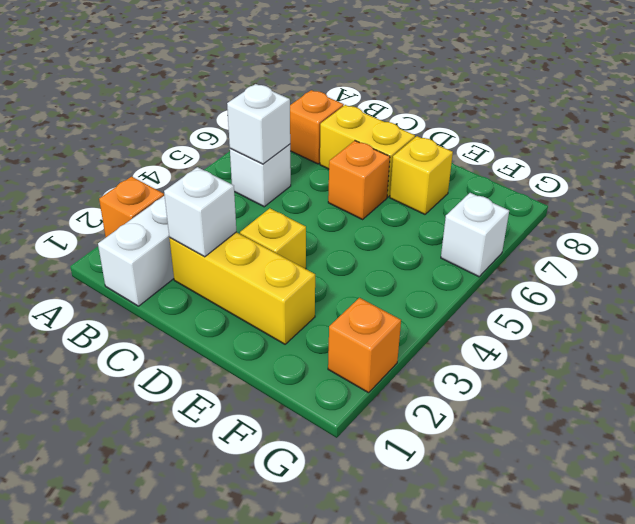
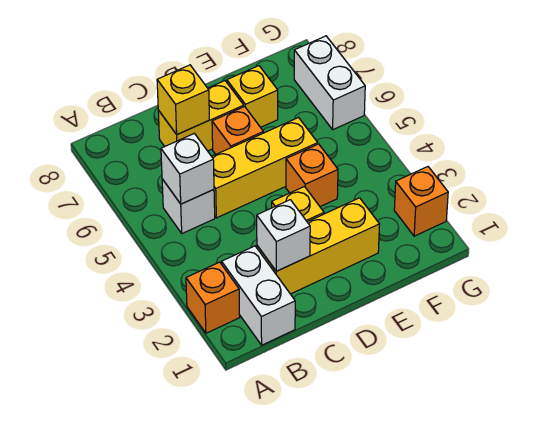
orange brick B7 level 1 -> orange brick E4 level 1
none -> yellow brick C5:E5 level 1
none -> yellow brick C7 level 2
white brick G6 level 1 -> white brick G6:G7 level 1

